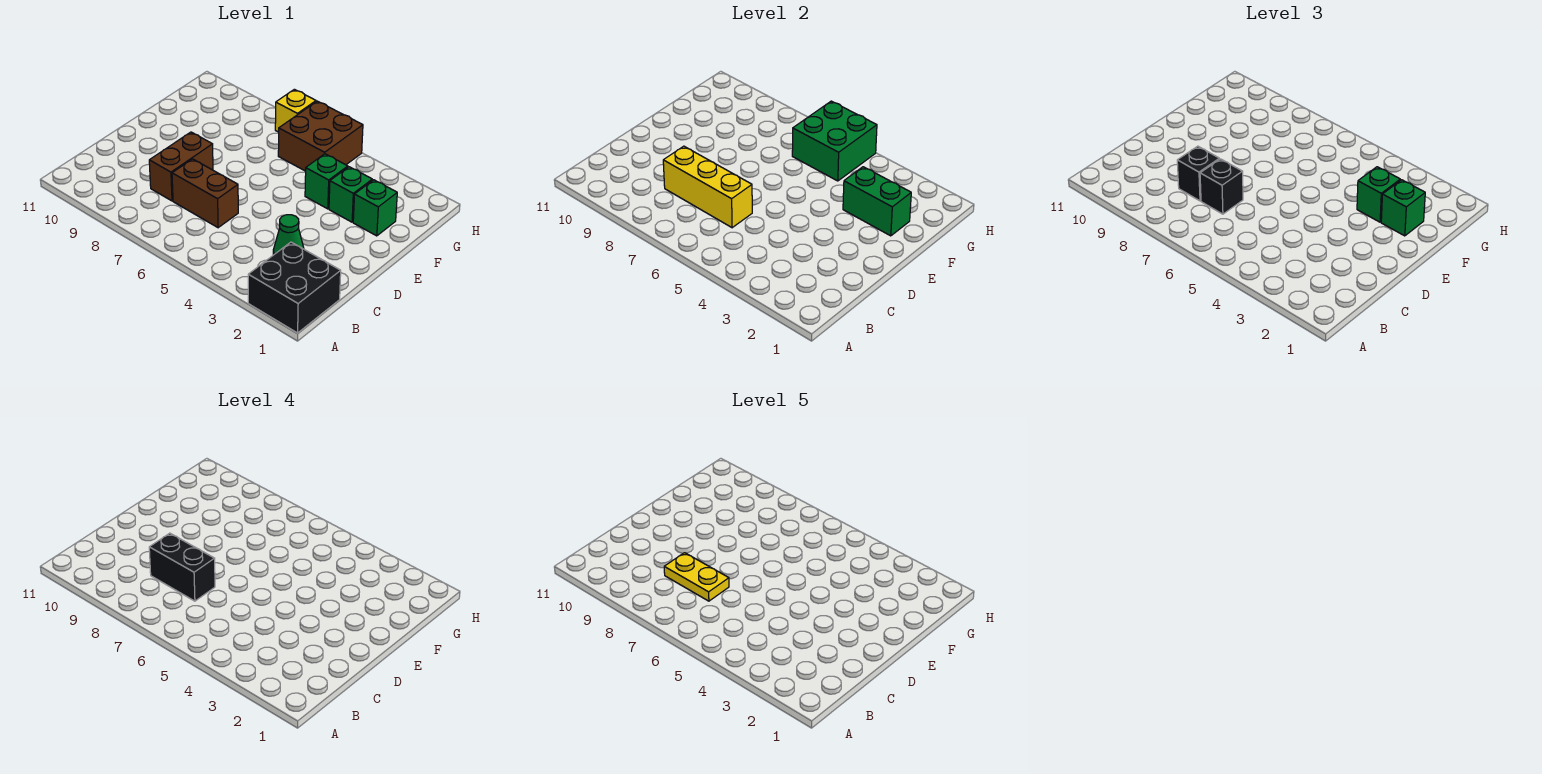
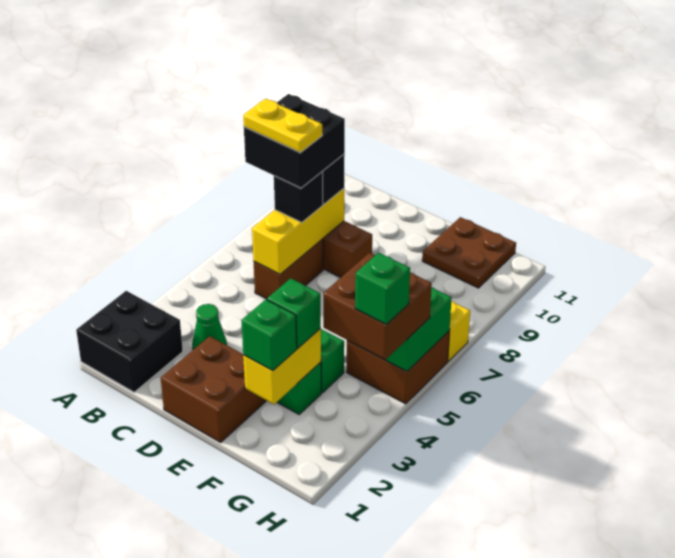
black brick C7:C8 level 4 -> black brick B7:C8 level 4
yellow plate C7:C8 level 5 -> yellow plate B7:C7 level 5
none -> brown brick D1:E2 level 1
green brick F2 level 1 -> green brick H4 level 4
green brick F2:F3 level 2 -> yellow brick F2:F3 level 2
none -> brown plate F10:G11 level 1
none -> brown brick G4:H5 level 3

